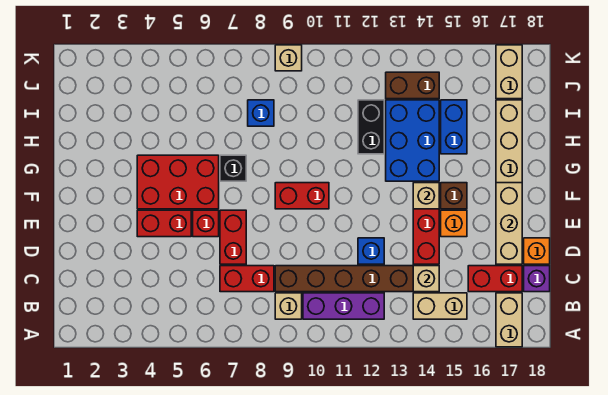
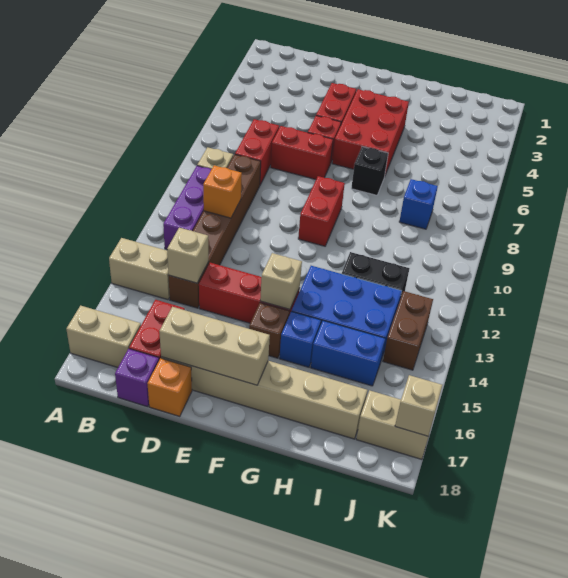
tan brick B14:B15 level 1 -> tan brick A14:B14 level 1
blue brick D12 level 1 -> blue brick G15 level 1
orange brick E15 level 1 -> orange brick C11 level 2
tan brick K9 level 1 -> tan brick K17 level 2

